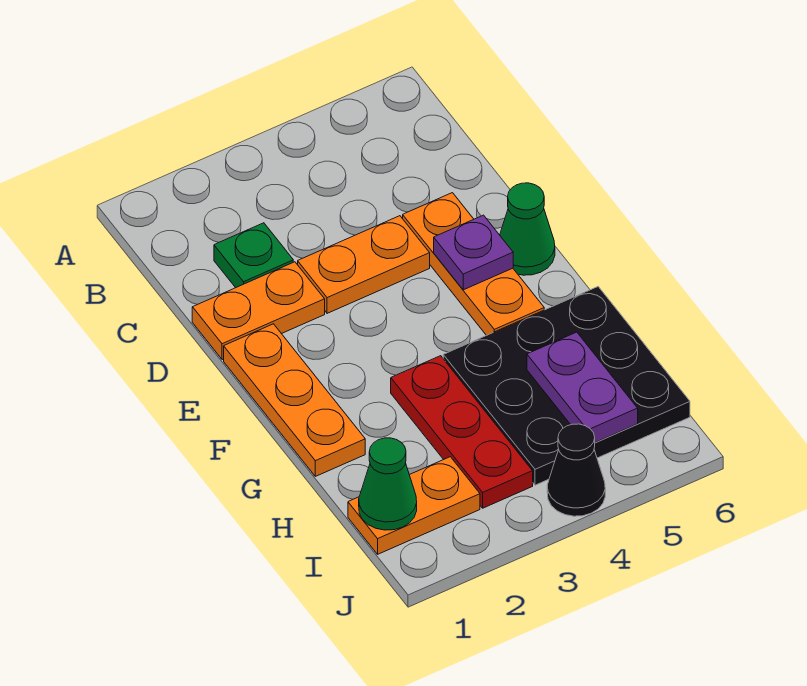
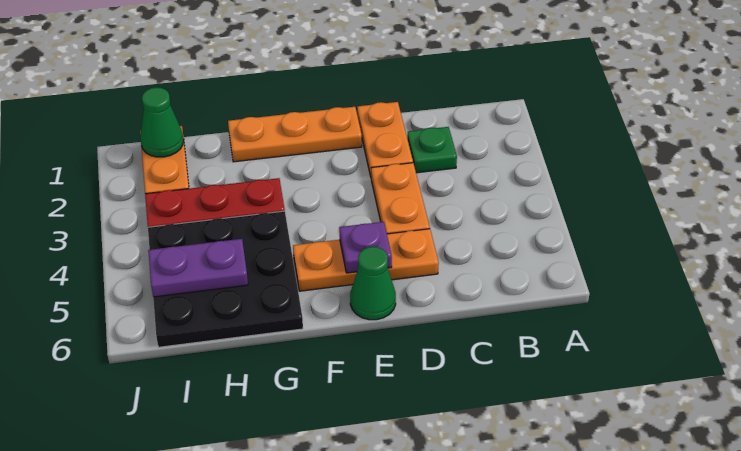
black cone J4 level 1 -> none

